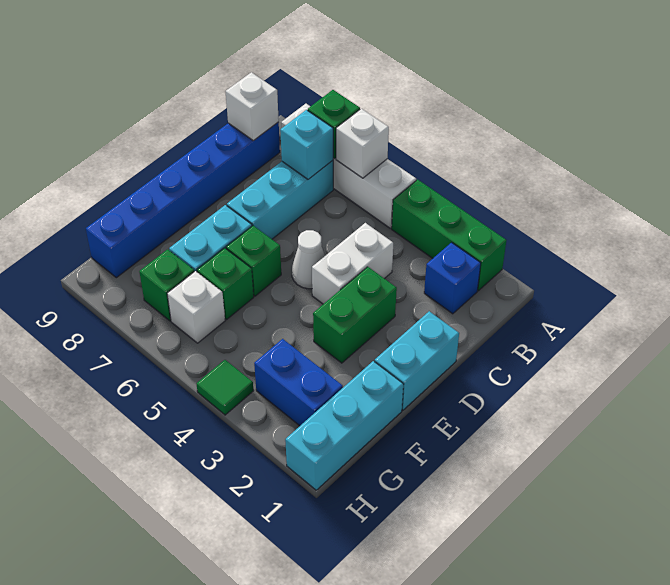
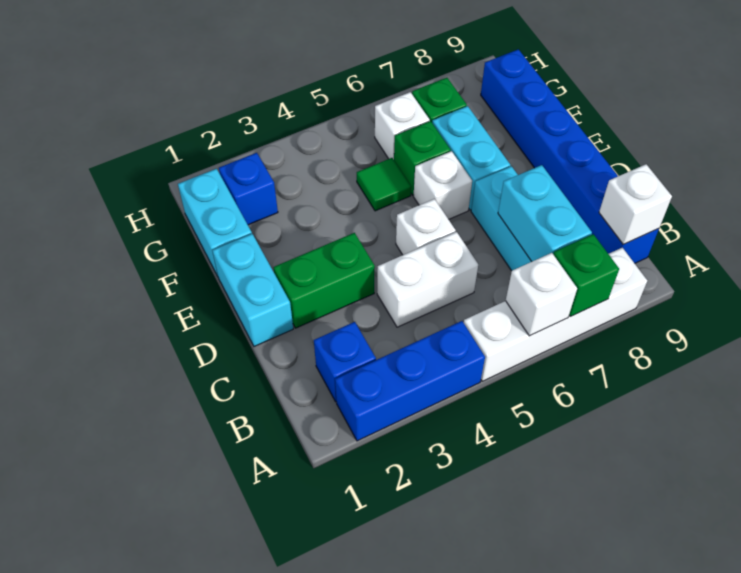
green brick A2:A4 level 1 -> blue brick A2:A4 level 1
cyan brick B7 level 2 -> cyan brick B7:C7 level 2
white brick C4:D4 level 1 -> white brick C4:C5 level 1
green brick D3:E3 level 1 -> green brick D2:D3 level 1
white cone D5 level 1 -> white brick D5 level 1
green brick E6 level 1 -> white brick E6 level 1
cyan brick F1:H1 level 1 -> cyan brick F1:G1 level 1
blue brick G2:G3 level 1 -> blue brick G2 level 1
green tile H4 level 1 -> green tile F5 level 1

